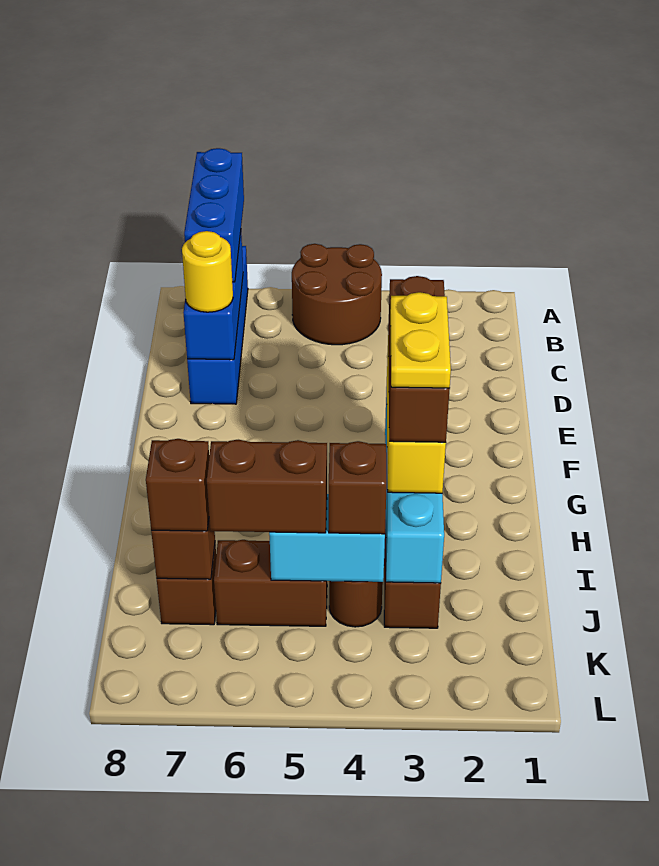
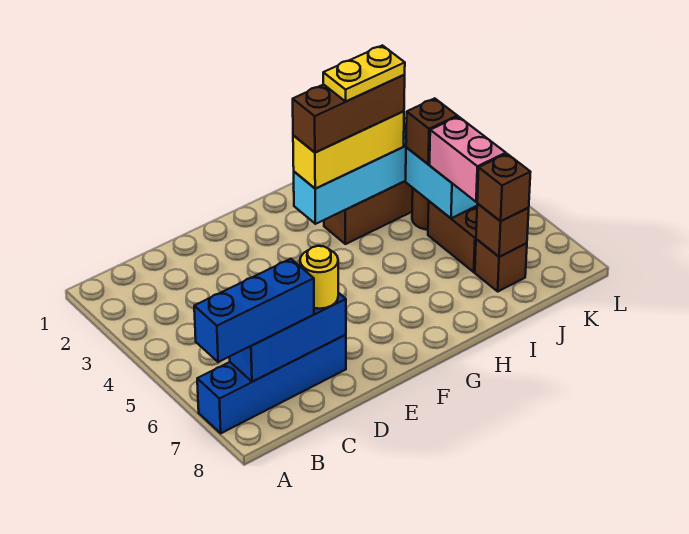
brown round brick A4:B5 level 1 -> none
brown brick J5:J6 level 3 -> pink brick J5:J6 level 3

